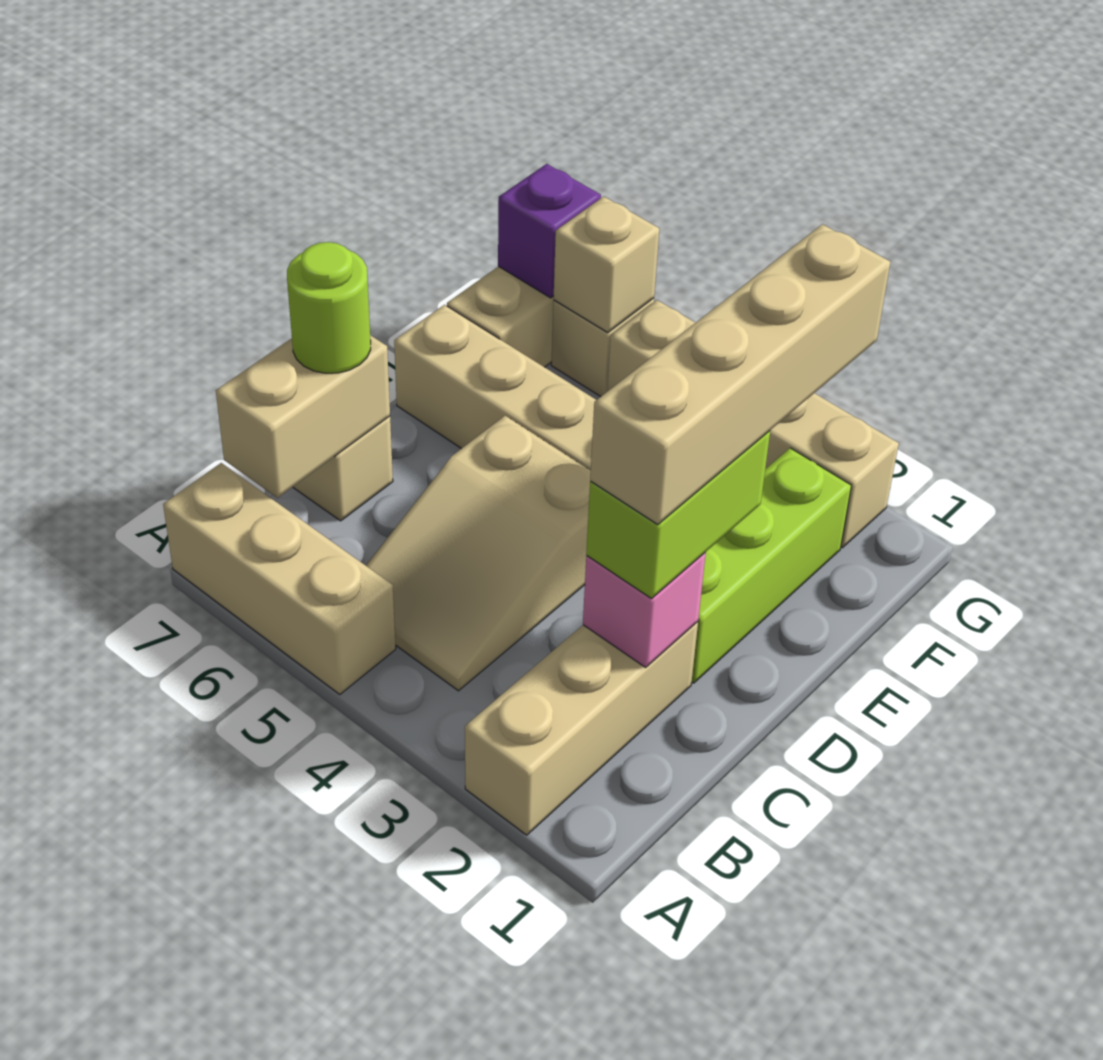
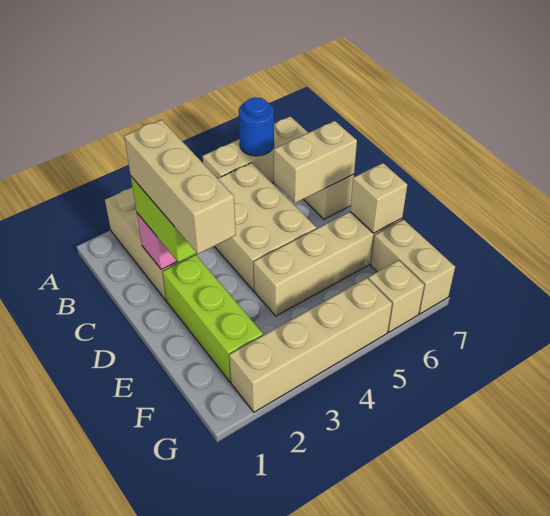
none -> blue round brick A6 level 2
tan slope B4:D5 level 1 top D -> tan brick B4:D5 level 1
tan brick B7:C7 level 2 -> tan brick C6:C7 level 2
tan brick C2:F2 level 4 -> tan brick C2:E2 level 4
lime round brick C7 level 3 -> none
tan brick G6 level 2 -> tan brick E7 level 2
purple brick G7 level 2 -> none

